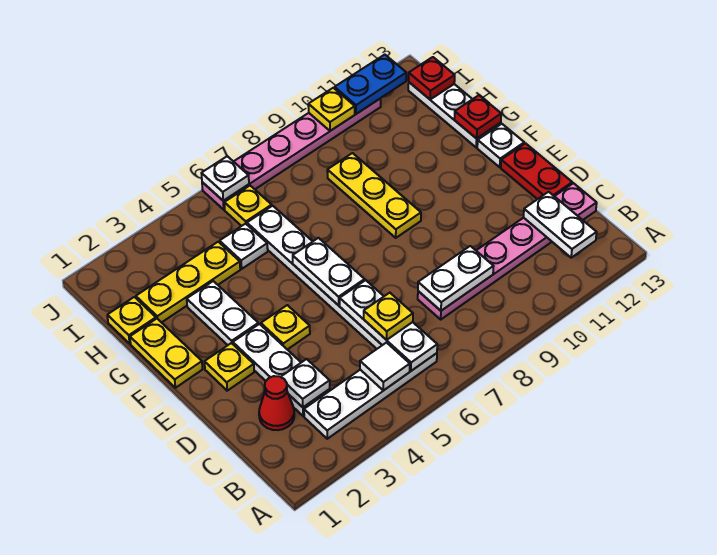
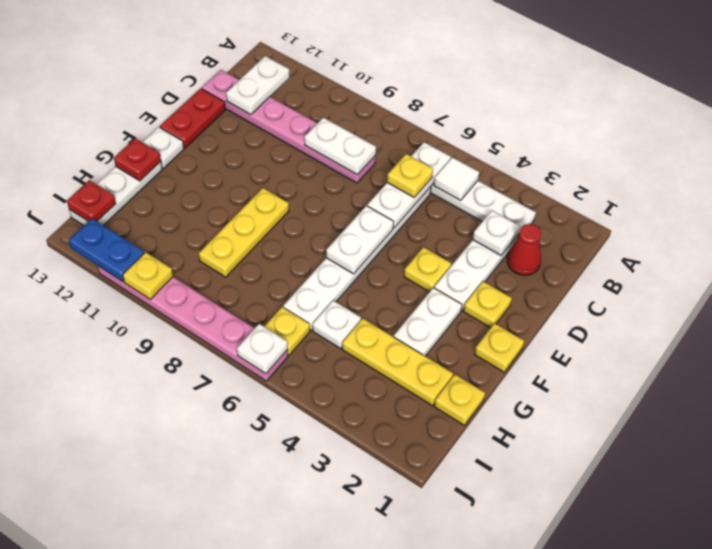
yellow plate F1:G1 level 1 -> yellow plate F1 level 1

